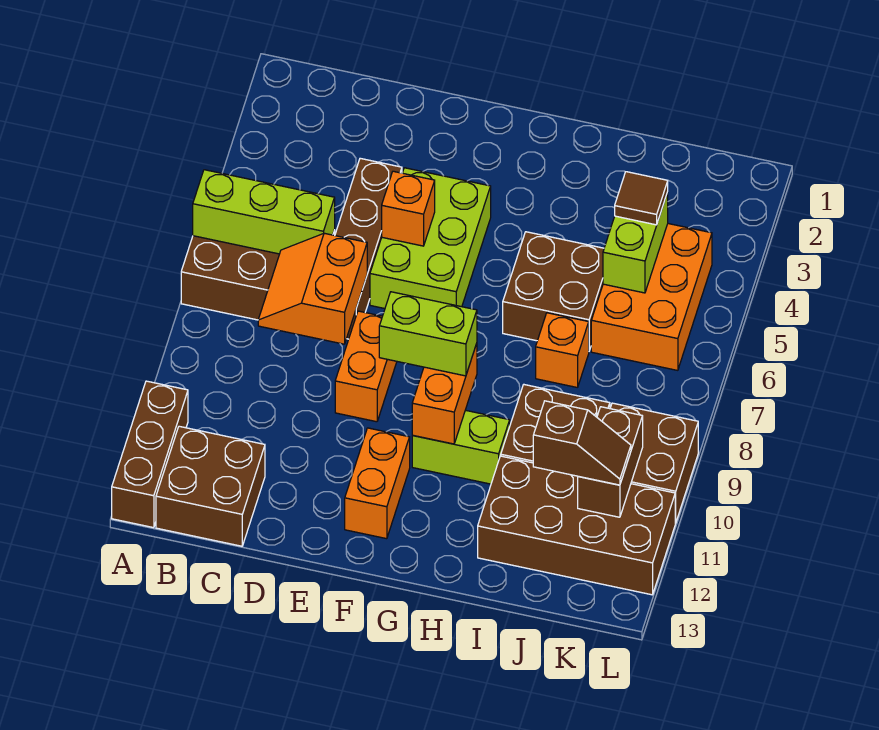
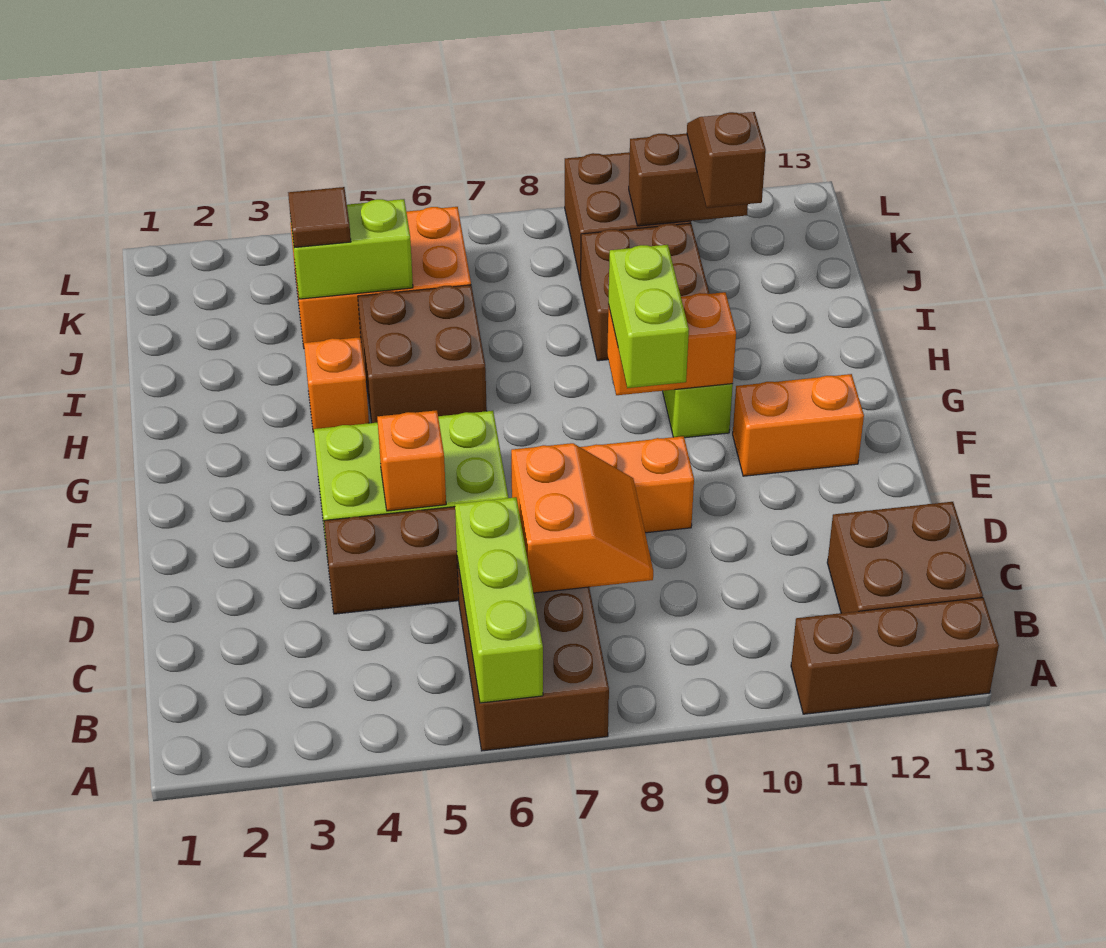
orange slope C7:D8 level 2 top D -> orange slope C7:D8 level 2 top 7
orange brick I7 level 1 -> orange brick H4 level 1
brown brick I11:L12 level 1 -> none

